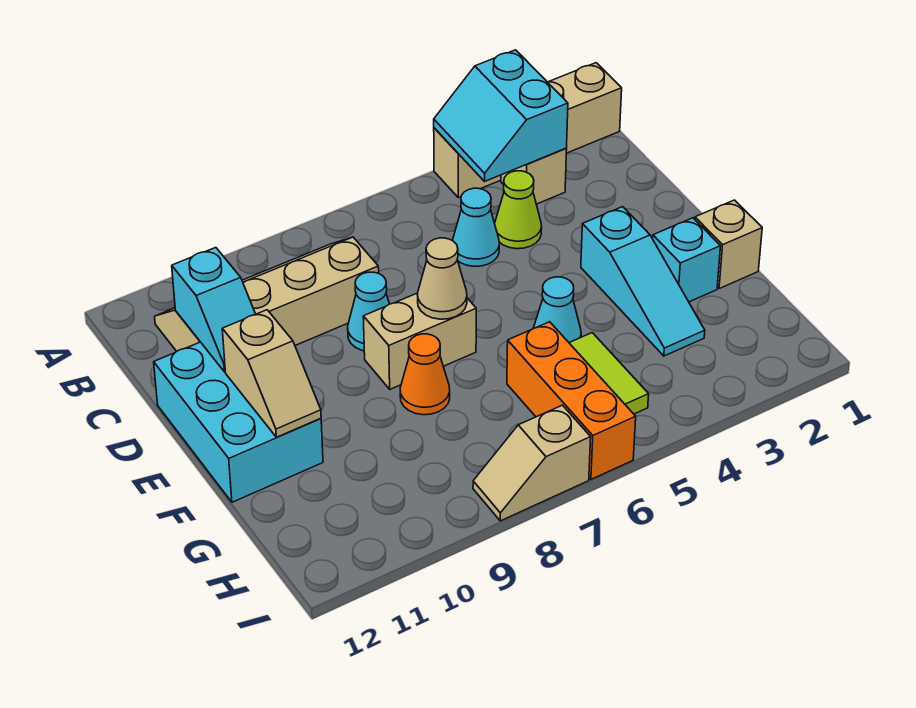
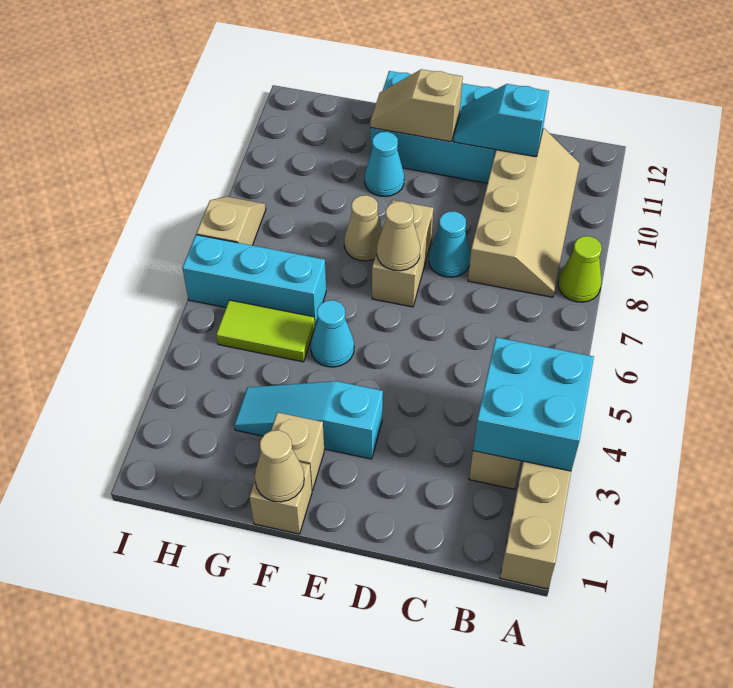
cyan slope A3:B4 level 2 top 3 -> cyan brick A3:B4 level 2
lime cone C4 level 1 -> lime cone A8 level 1
cyan cone C5 level 1 -> cyan cone F10 level 1
none -> tan cone F1 level 2
cyan brick F2 level 1 -> tan brick F2 level 1
orange cone F8 level 1 -> tan cone F8 level 1
orange brick G6:I6 level 1 -> cyan brick G6:I6 level 1

